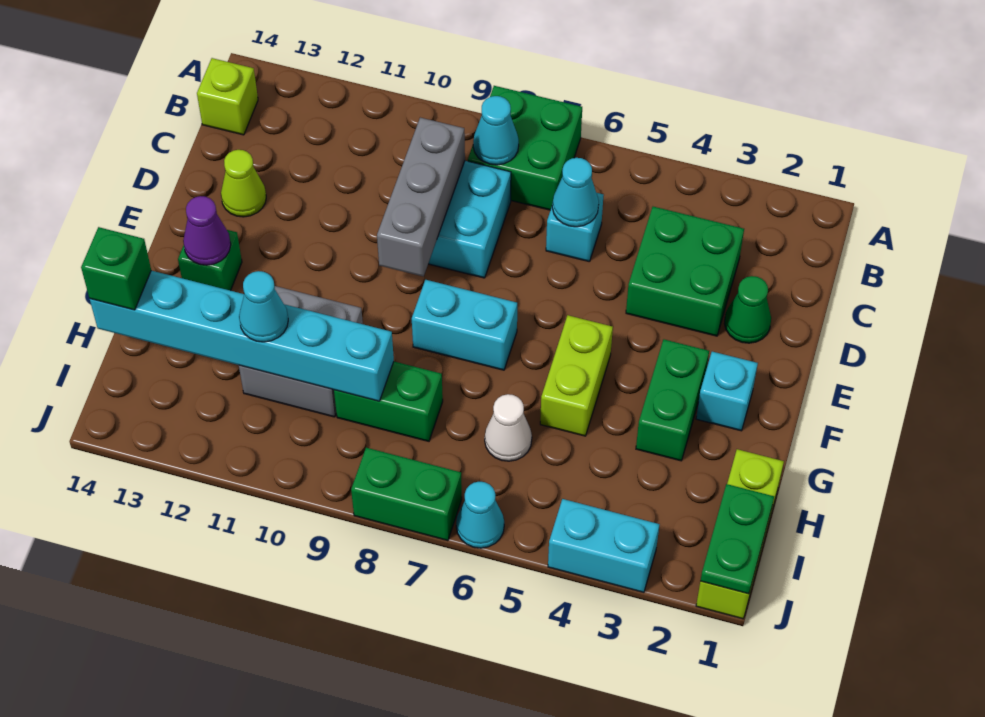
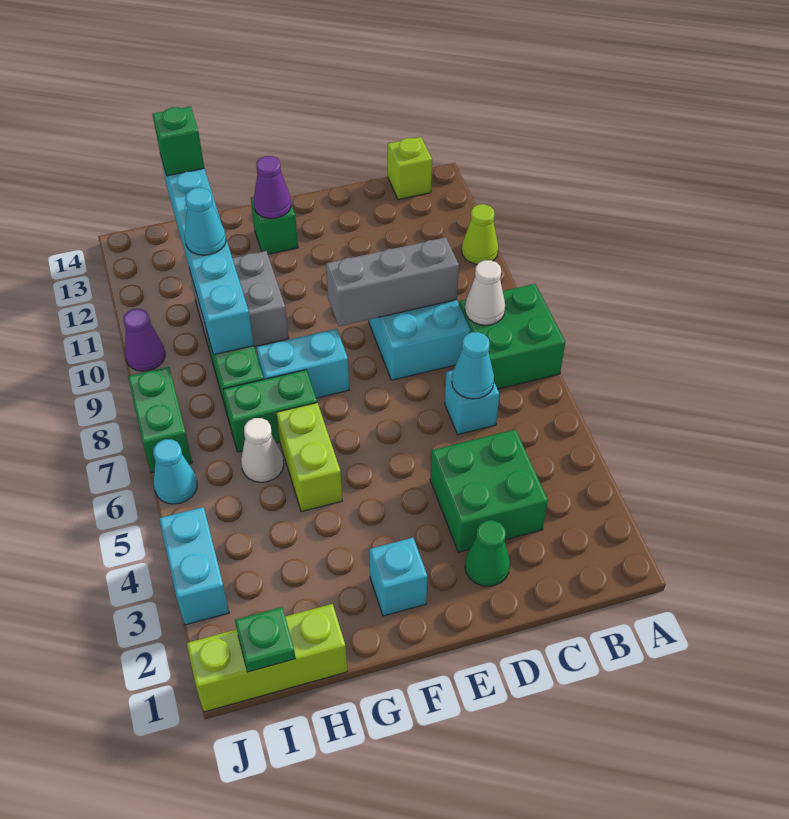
cyan cone B8 level 2 -> white cone B8 level 2
lime cone D13 level 1 -> lime cone A11 level 1
green brick F3:G3 level 1 -> green brick G7:H7 level 1
lime brick F5:G5 level 1 -> lime brick G5:G6 level 1
cyan brick F7:F8 level 1 -> cyan brick F8:G8 level 1
green plate I1:J1 level 2 -> green plate I1 level 2
none -> purple cone J10 level 1

